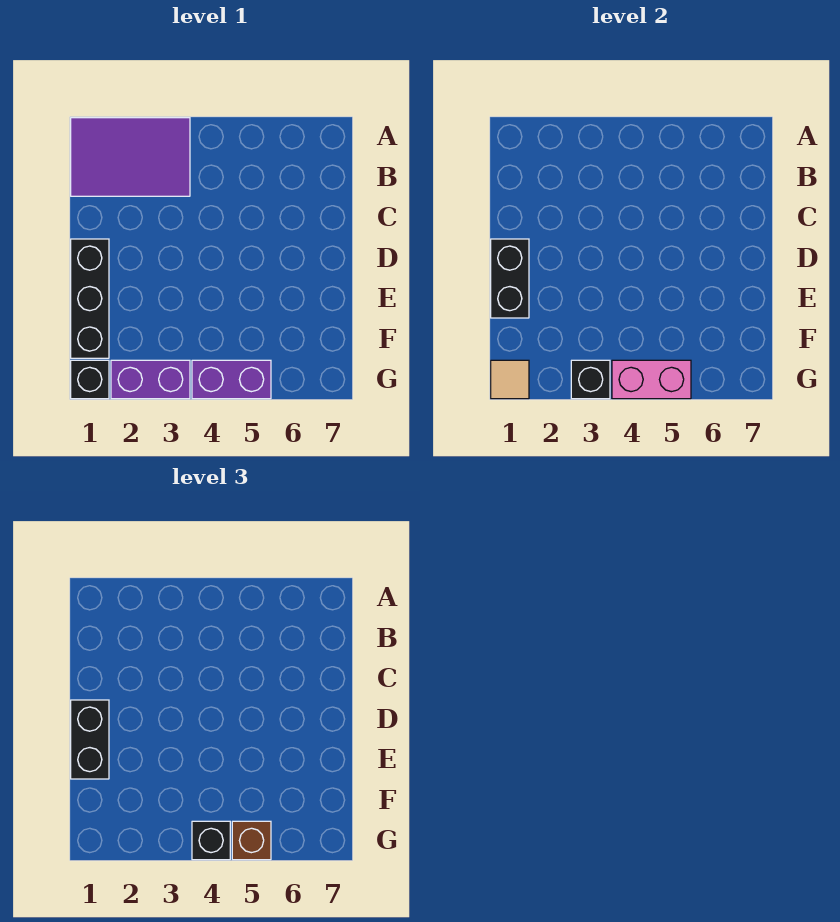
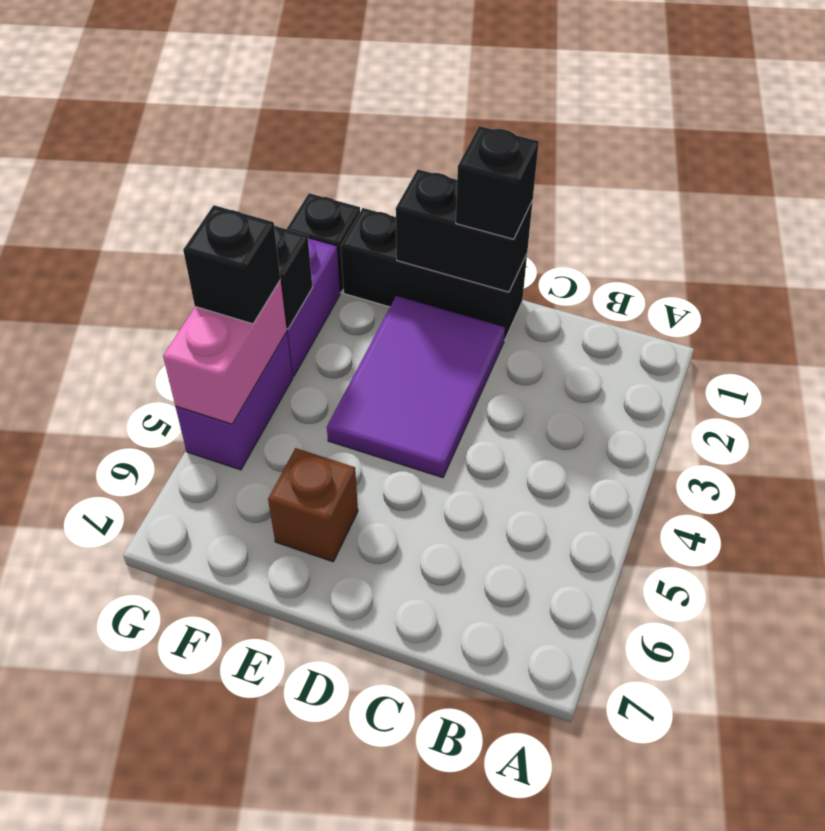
purple tile A1:B3 level 1 -> purple tile D2:E4 level 1
black brick D1:E1 level 3 -> black brick D1 level 3
tan tile G1 level 2 -> none
brown brick G5 level 3 -> brown brick E6 level 1

